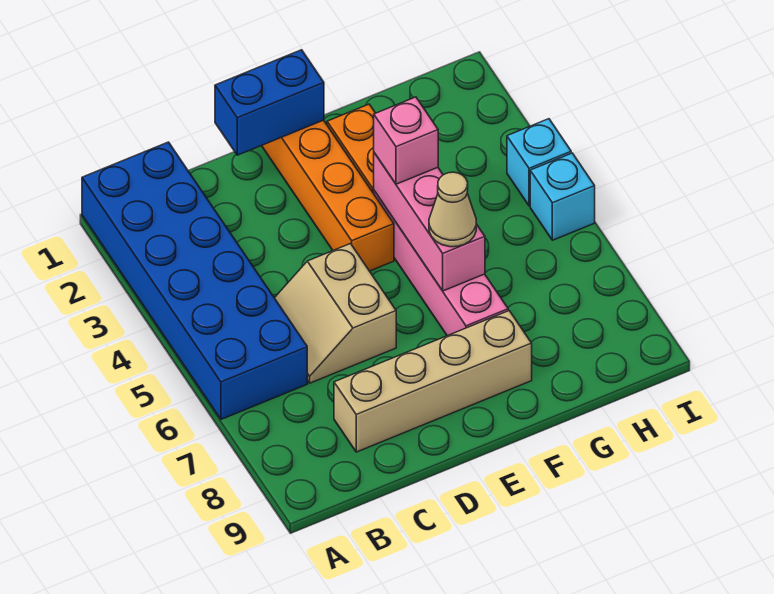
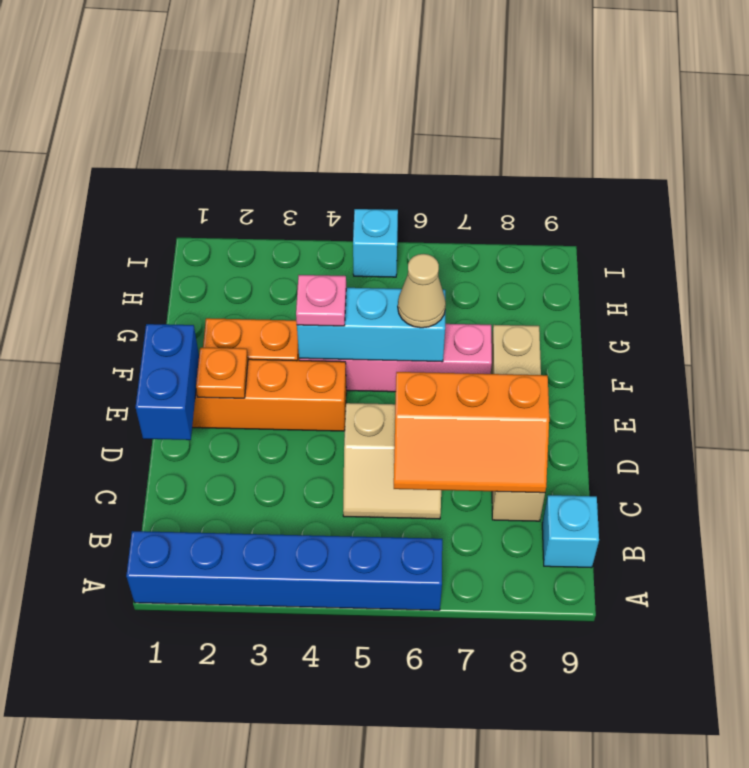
blue brick A1:B6 level 1 -> blue brick A1:A6 level 1
none -> orange slope C6:D8 level 2 top D
none -> orange plate E2 level 2
pink brick F4:F6 level 2 -> cyan brick F4:F6 level 2
pink brick F4 level 3 -> pink plate F4 level 3
cyan brick I4 level 1 -> cyan brick B9 level 1

